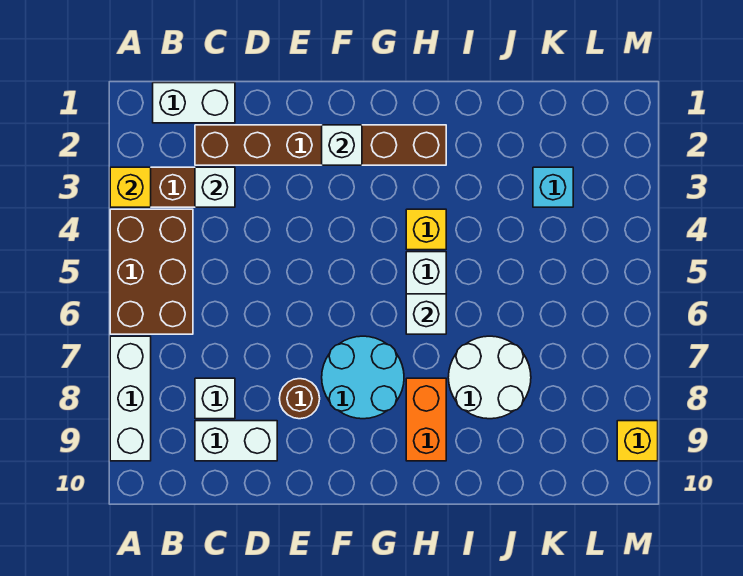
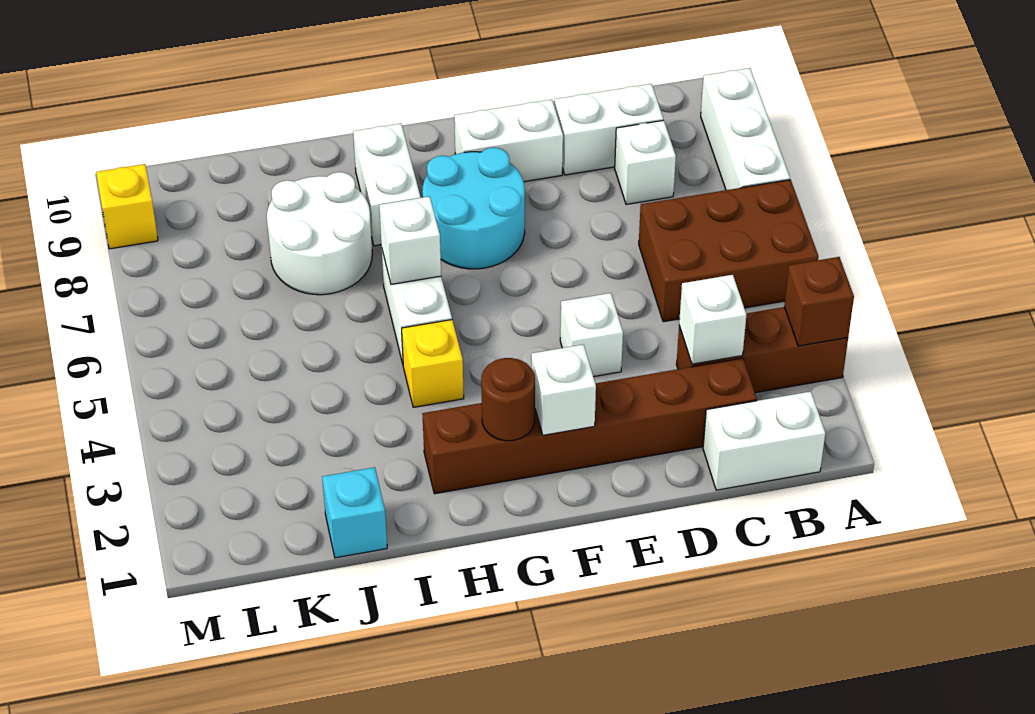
yellow brick A3 level 2 -> brown brick A3 level 2
brown brick A4:B6 level 1 -> brown brick A5:C6 level 1
none -> white brick E4 level 1
brown round brick E8 level 1 -> brown round brick G2 level 2
none -> white brick E9:F9 level 1
orange brick H8:H9 level 1 -> white brick H8:H9 level 1
cyan brick K3 level 1 -> cyan brick J1 level 1

